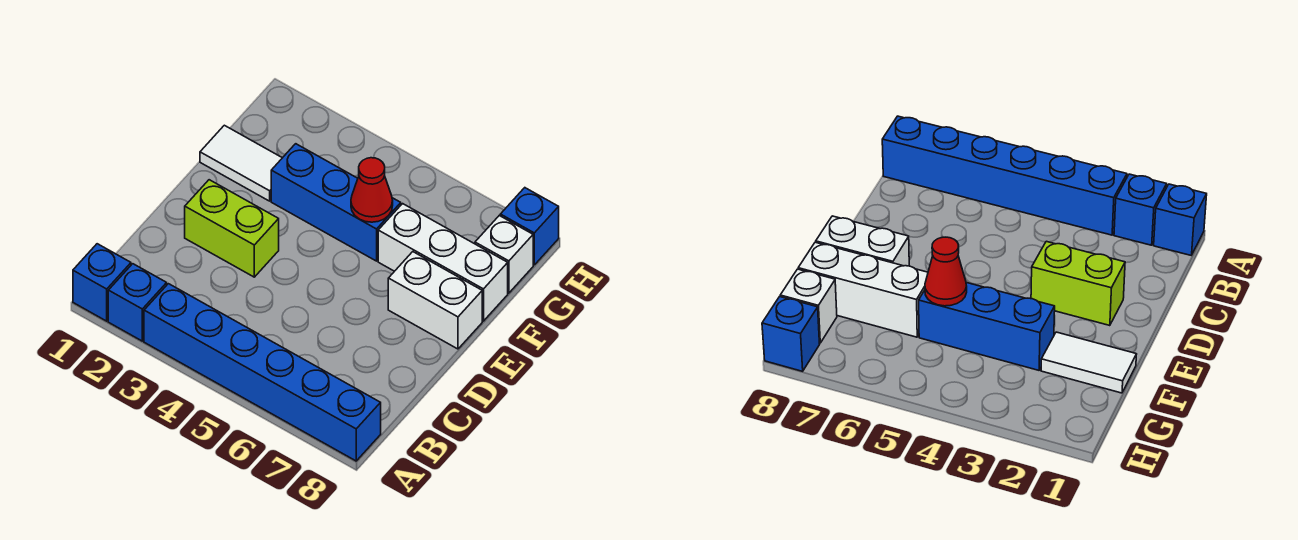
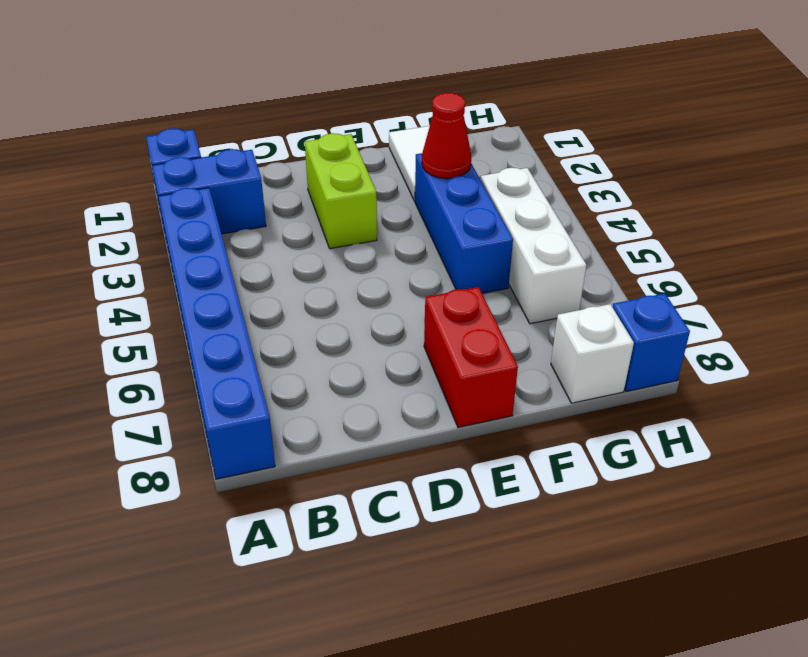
blue brick A2 level 1 -> blue brick A2:B2 level 1
white brick E7:E8 level 1 -> red brick E7:E8 level 1
red cone F5 level 2 -> red cone F3 level 2
white brick F6:F8 level 1 -> white brick G4:G6 level 1

